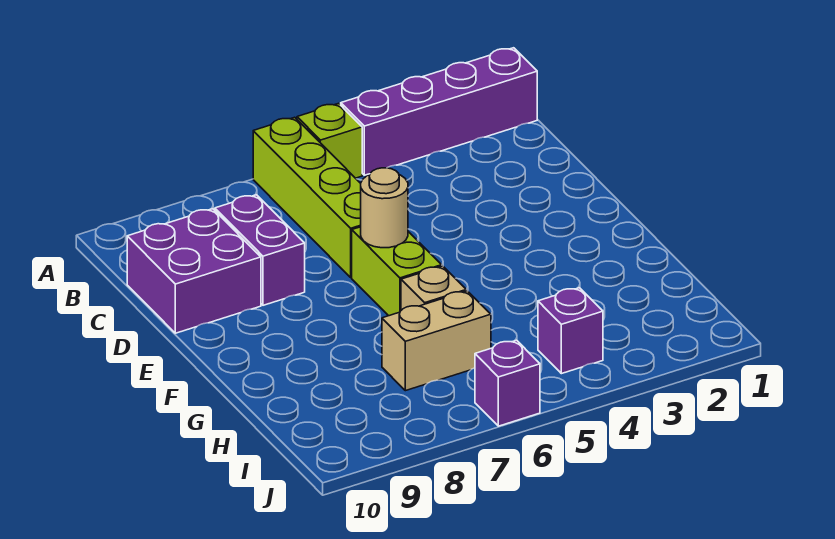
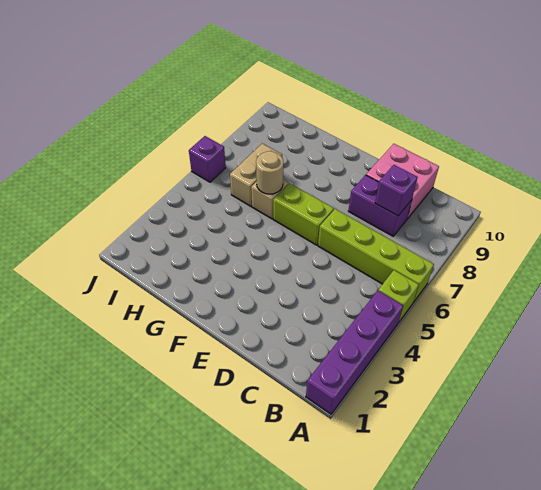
purple brick C9:D10 level 1 -> pink brick C9:D10 level 1
tan round brick E6 level 2 -> tan round brick G6 level 2
purple brick I4 level 1 -> purple brick C8 level 2

